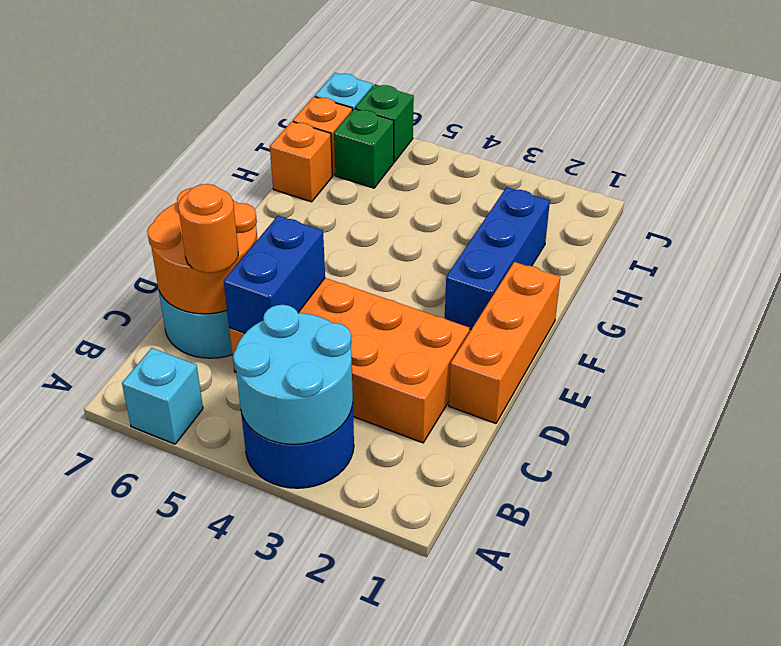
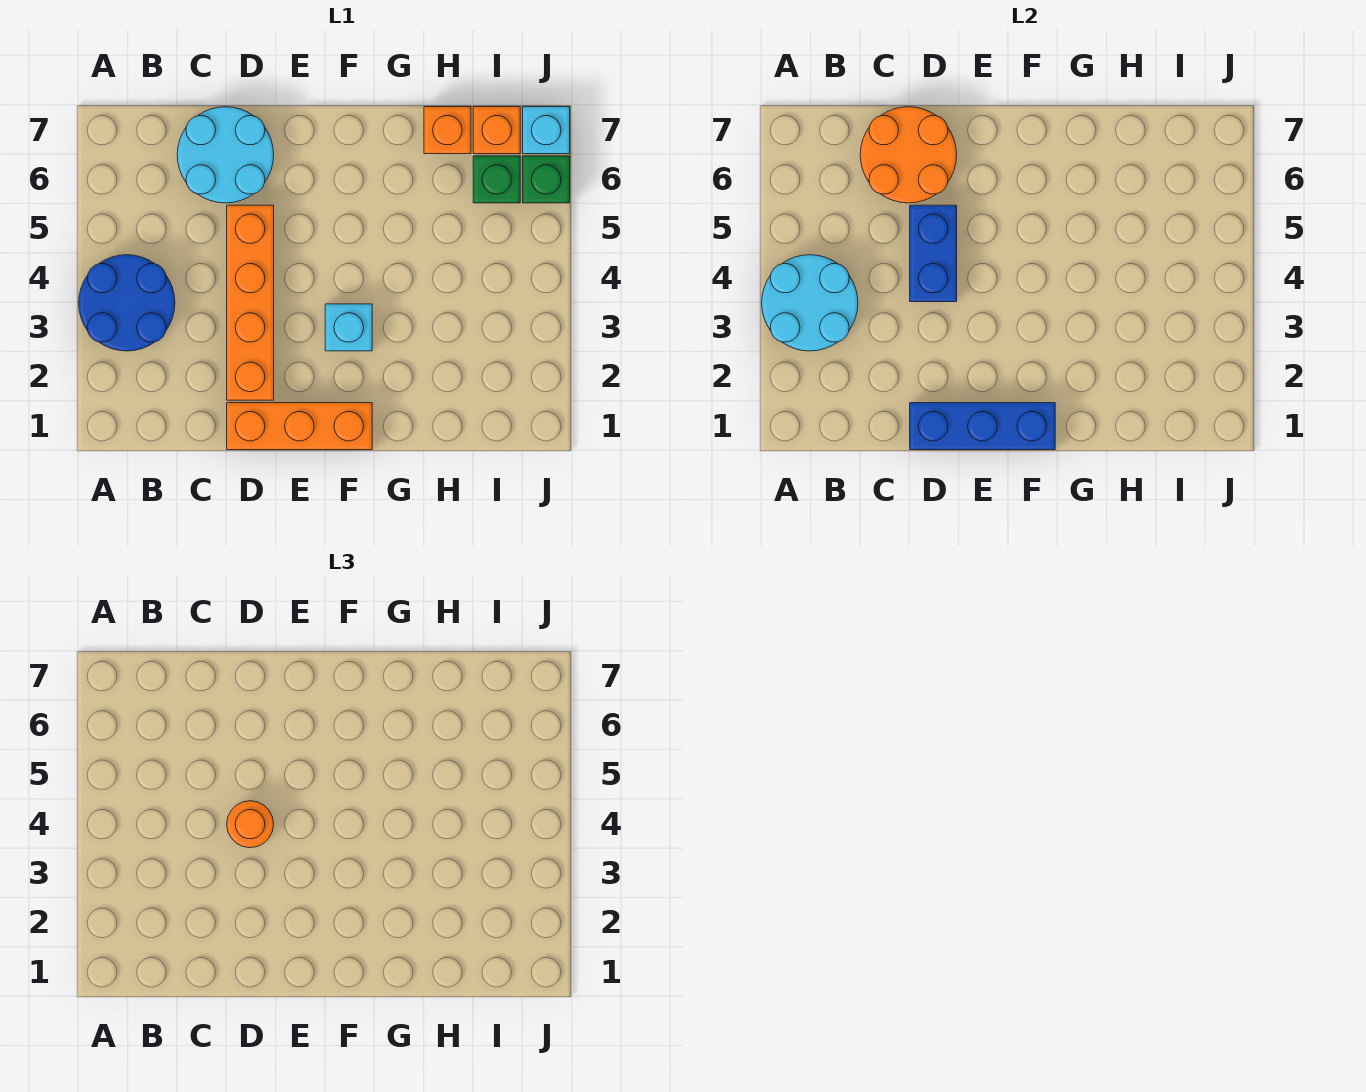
cyan brick A6 level 1 -> cyan brick F3 level 1
orange brick C2:D5 level 1 -> orange brick D2:D5 level 1
blue brick C5:D5 level 2 -> blue brick D4:D5 level 2
orange round brick C6 level 3 -> orange round brick D4 level 3
blue brick F2:H2 level 1 -> blue brick D1:F1 level 2

